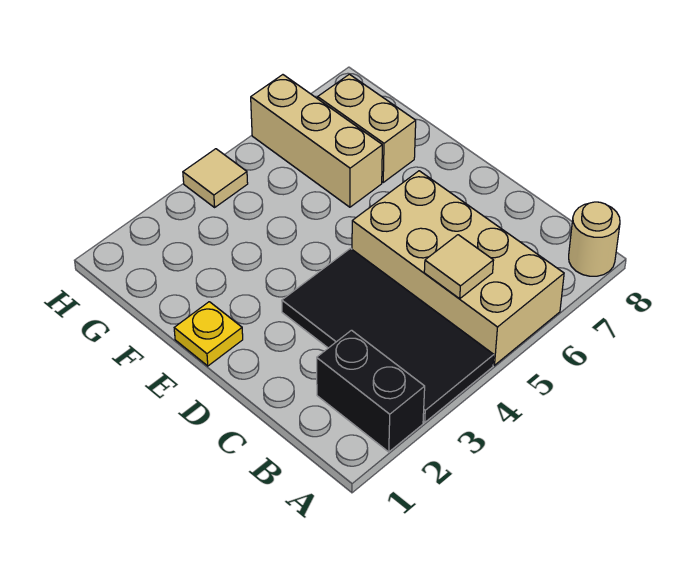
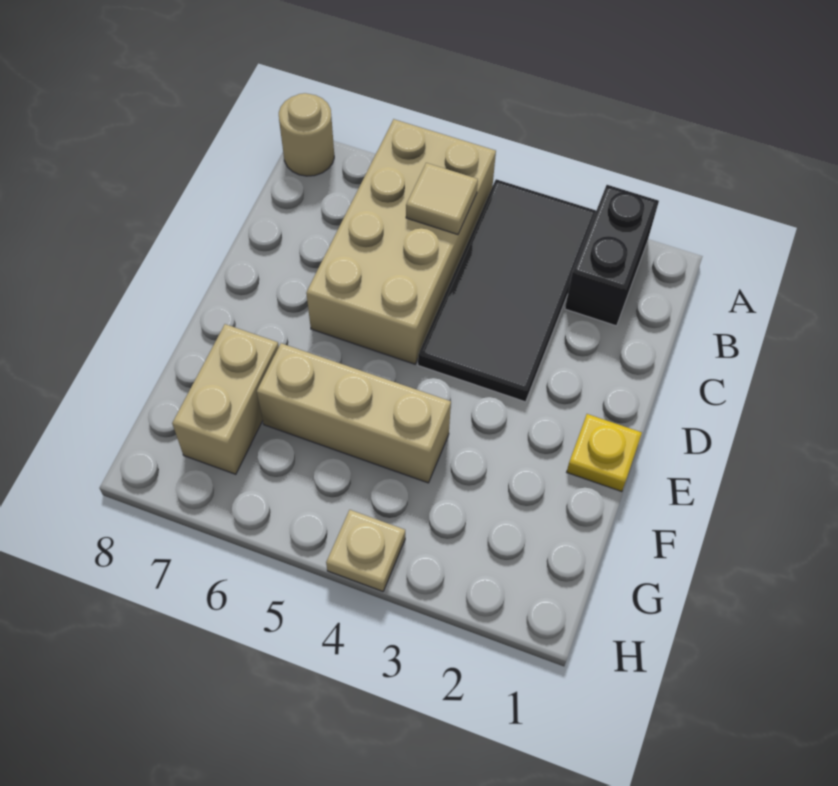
tan brick F6:H6 level 1 -> tan brick F4:F6 level 1
tan tile H4 level 1 -> tan plate H4 level 1

